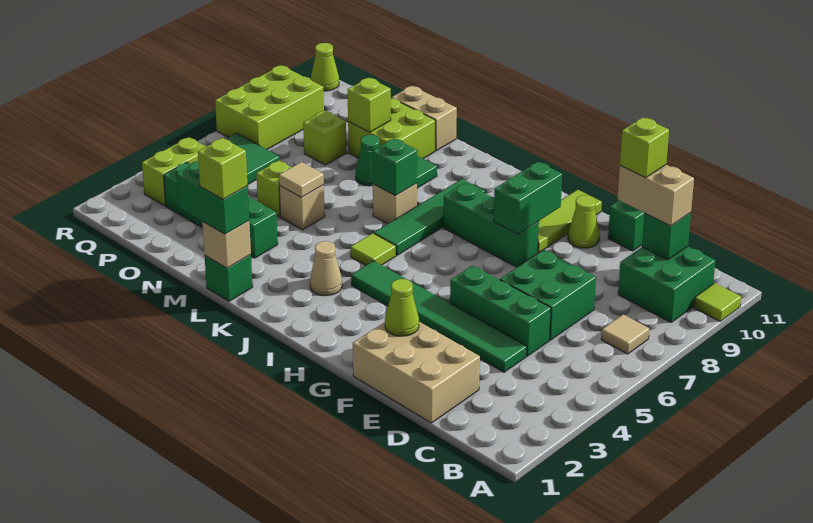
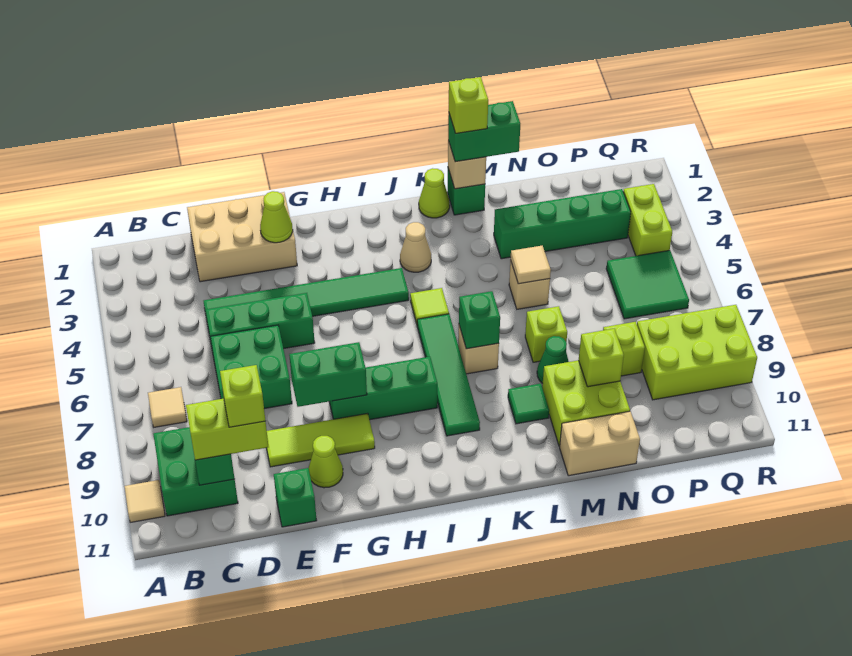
lime tile A10 level 1 -> tan tile A10 level 1
tan brick C10:D10 level 3 -> lime brick C10:D10 level 3
green brick G8:G9 level 2 -> green brick F8:G8 level 2
lime tile G9:G11 level 1 -> lime tile E9:G9 level 1
lime brick N5 level 1 -> lime brick M7 level 1
lime brick Q7:R9 level 1 -> lime brick P8:R9 level 1
lime cone R11 level 1 -> lime cone K1 level 1

